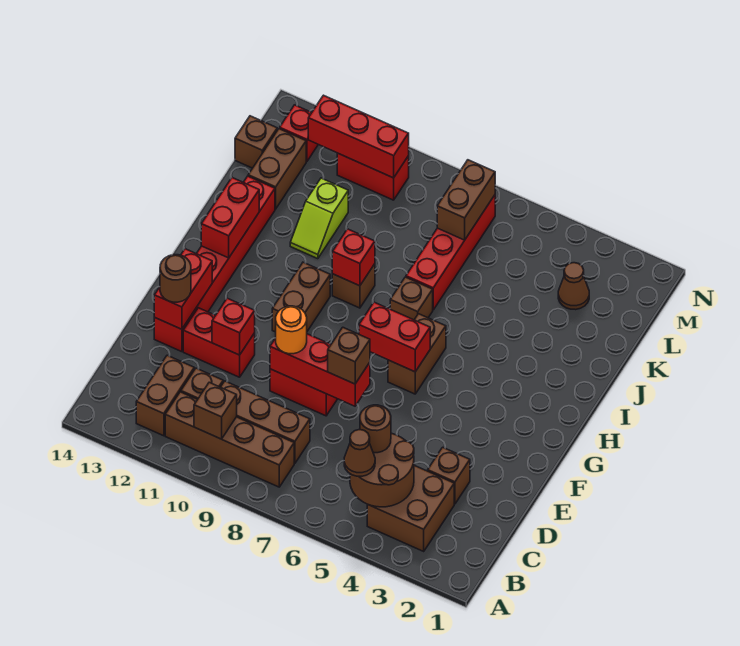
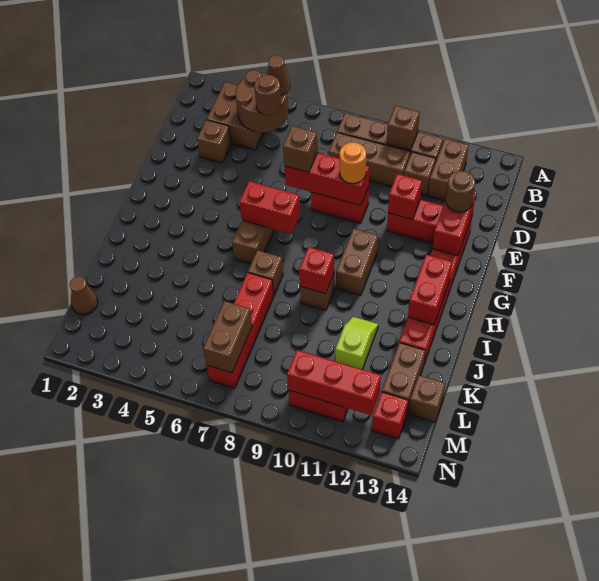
brown cone L3 level 1 -> brown cone L1 level 1

